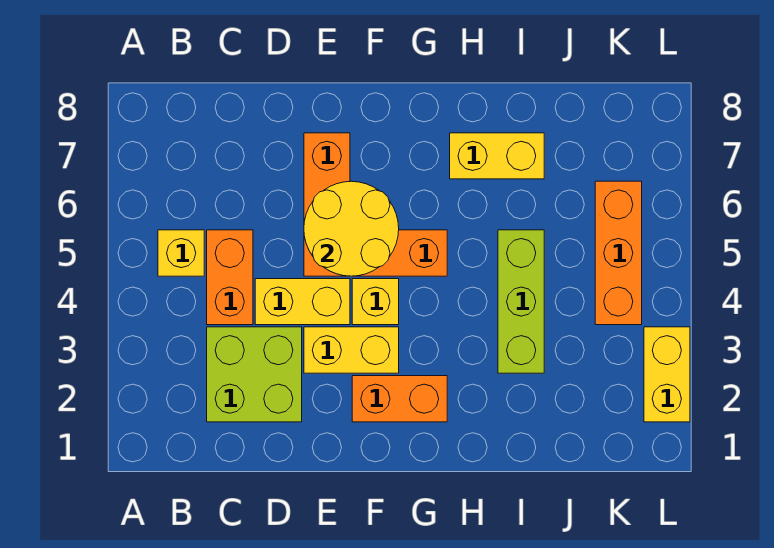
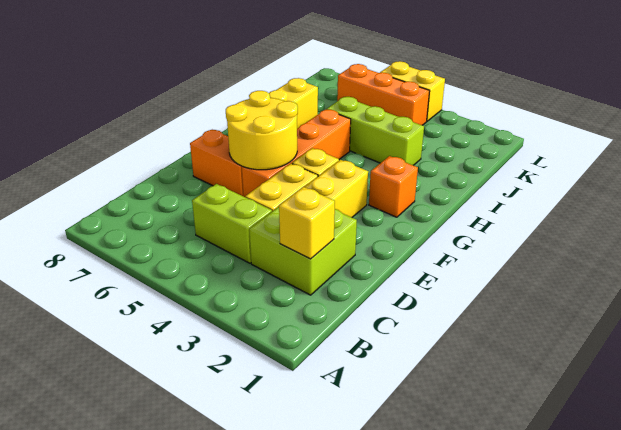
yellow brick B5 level 1 -> yellow brick C2 level 2
orange brick C4:C5 level 1 -> lime brick C4:C5 level 1
orange brick E5:G5 level 1 -> orange brick E5:H5 level 1
orange brick F2:G2 level 1 -> orange brick G2 level 1
yellow brick L2:L3 level 1 -> yellow brick L4:L5 level 1

